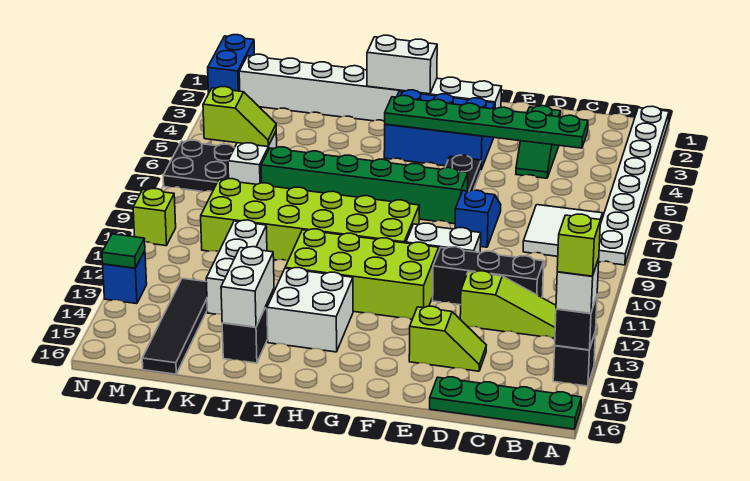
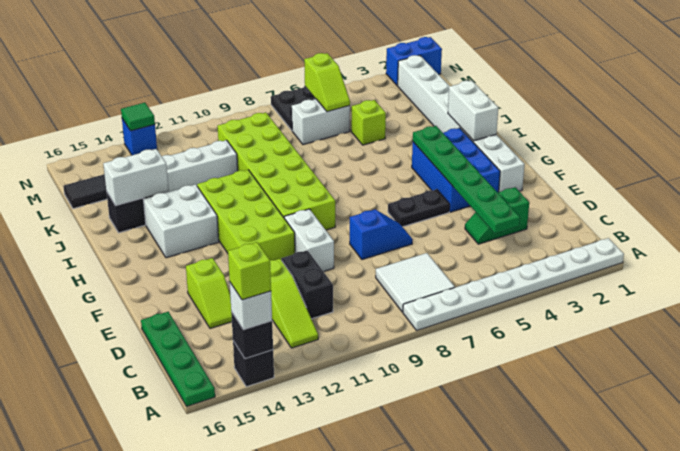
black brick C11:E11 level 1 -> black brick C11:D11 level 1
green brick F7:K7 level 1 -> none
lime brick N10 level 1 -> lime brick K5 level 1

